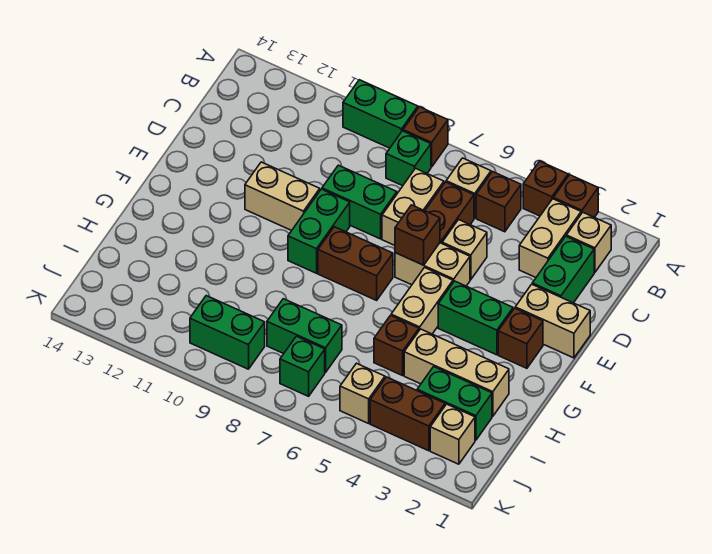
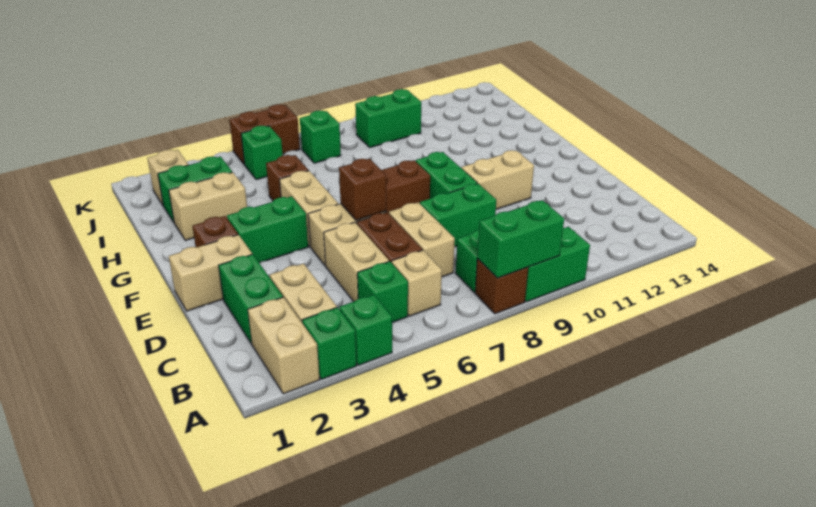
brown brick A3 level 1 -> green brick A3 level 1
brown brick A4 level 1 -> green brick A4 level 1
tan brick B2 level 1 -> tan brick A2:B2 level 1
brown brick B5 level 1 -> green brick B5 level 1
tan brick D5 level 1 -> tan brick C5:D5 level 1
tan brick H2:H4 level 1 -> tan brick H2:H3 level 1
green brick I7:I8 level 1 -> green brick A8:A9 level 2
brown brick J3:J4 level 1 -> brown brick K5:K6 level 1
tan brick J5 level 1 -> green brick J5 level 1

